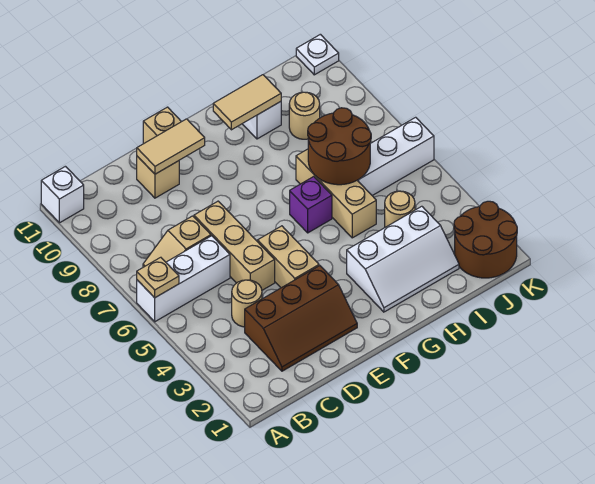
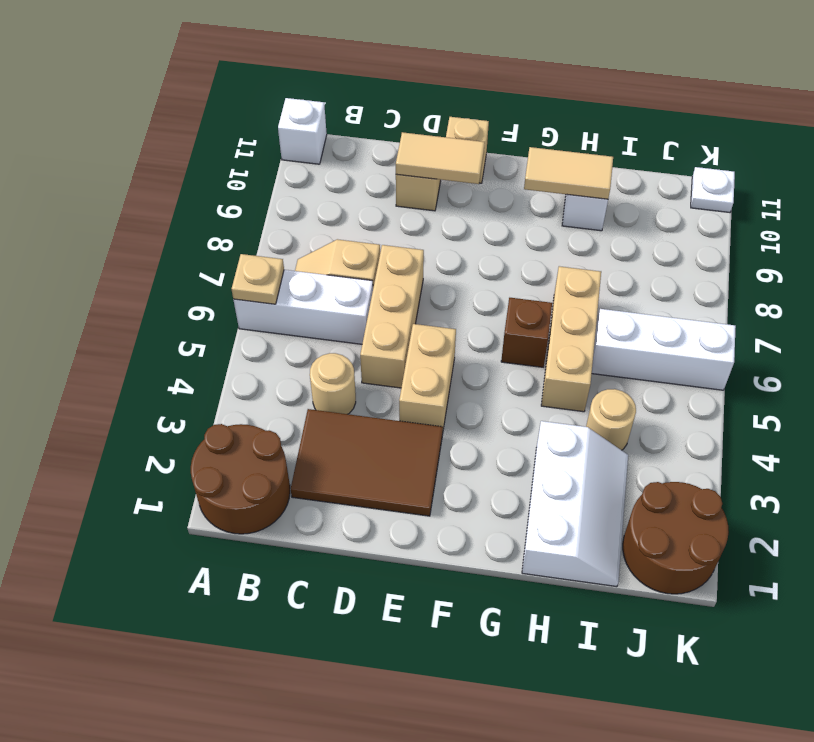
brown slope C2:E3 level 1 top 3 -> brown tile C2:E3 level 1
white slope G2:I3 level 1 top 3 -> white slope H1:I3 level 1 top H
purple brick G6 level 1 -> brown brick G6 level 1
brown round brick H6:I7 level 2 -> brown round brick A1:B2 level 1
tan round brick I9 level 1 -> none

